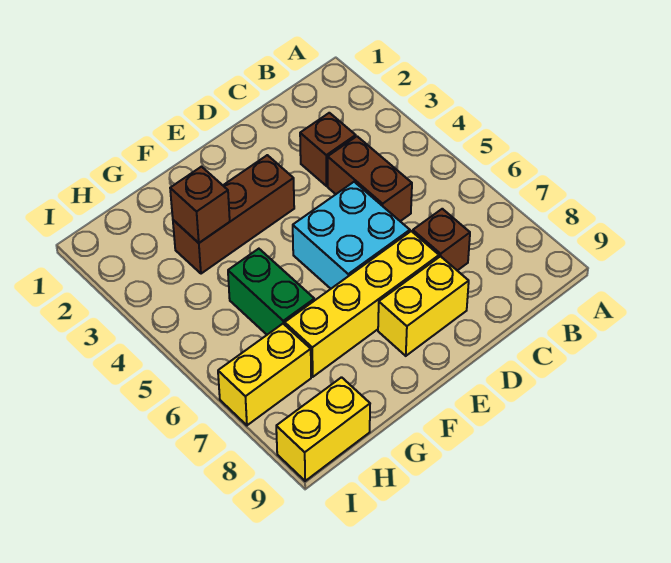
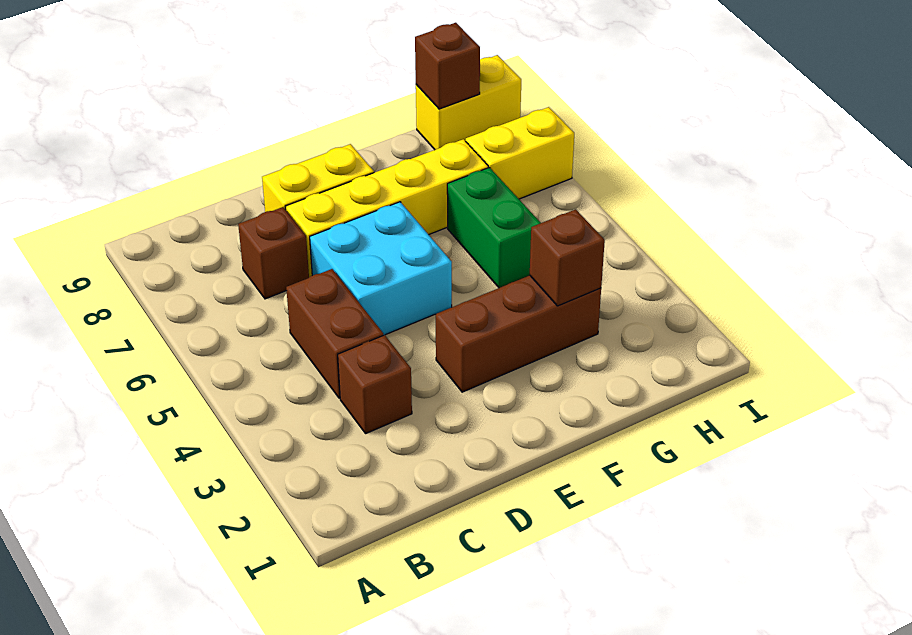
none -> brown brick H9 level 2

